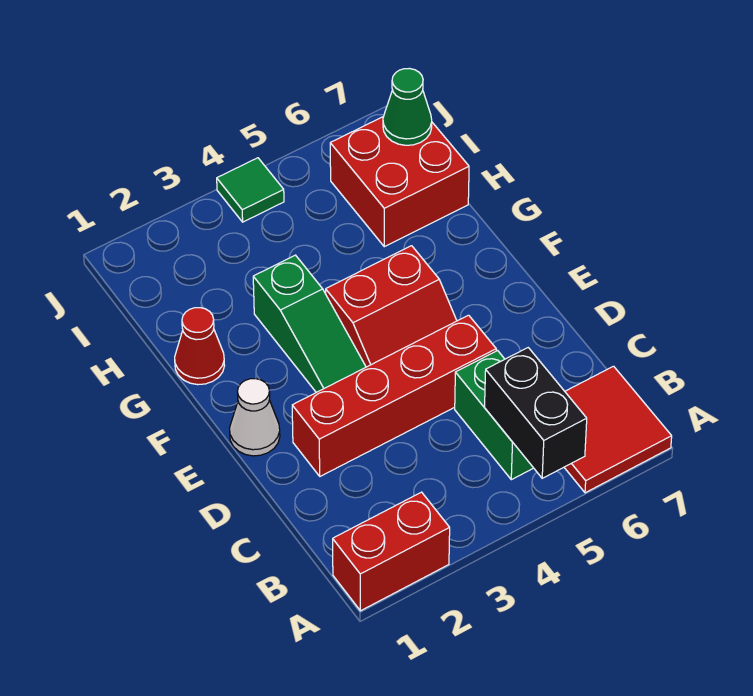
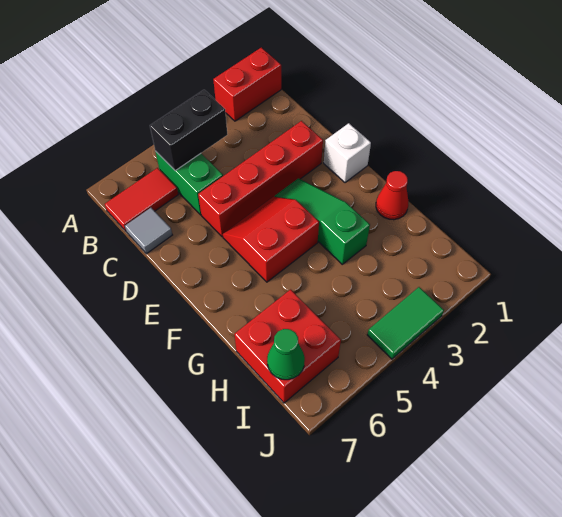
black brick A5:B5 level 2 -> black brick B4:B5 level 2
red tile A6:B7 level 1 -> red tile B6:B7 level 1
none -> grey tile C7 level 1
white cone E1 level 1 -> white brick E1 level 1
green tile J4 level 1 -> green tile J3:J4 level 1

